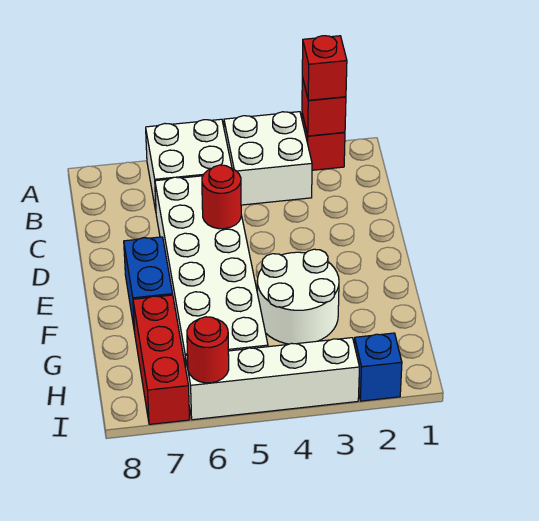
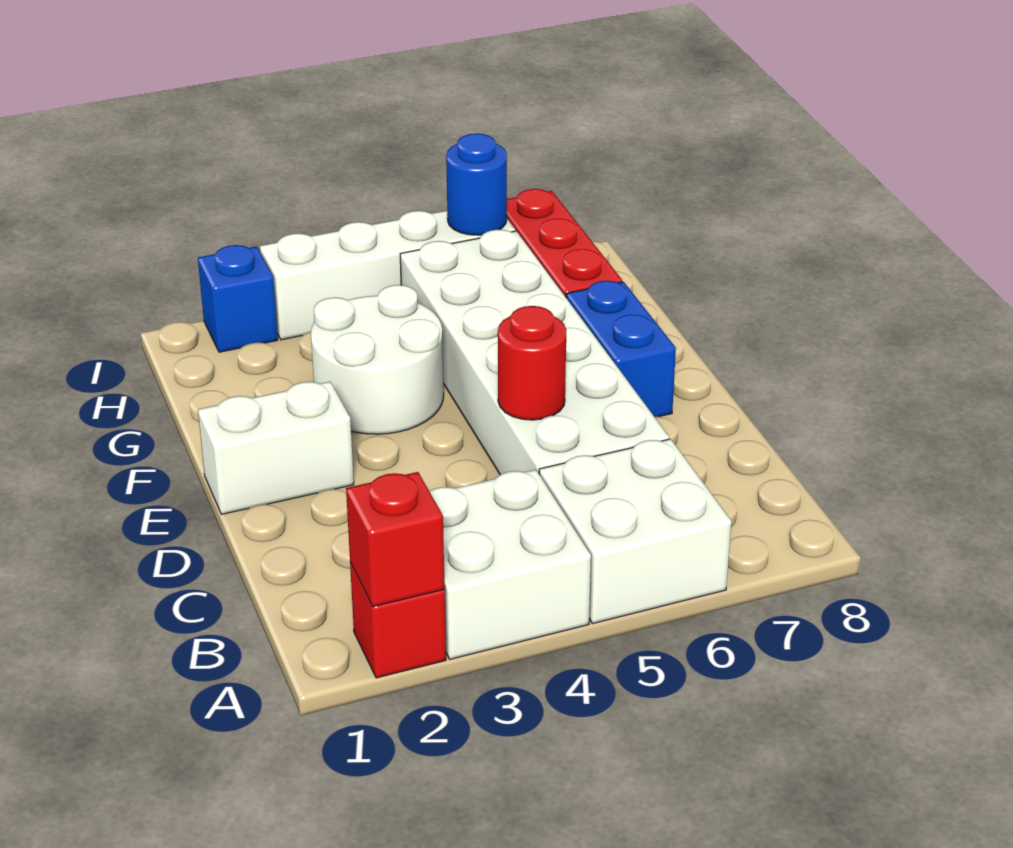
red brick A2 level 3 -> none
none -> white brick E1:E2 level 1
red round brick I6 level 2 -> blue round brick I6 level 2

